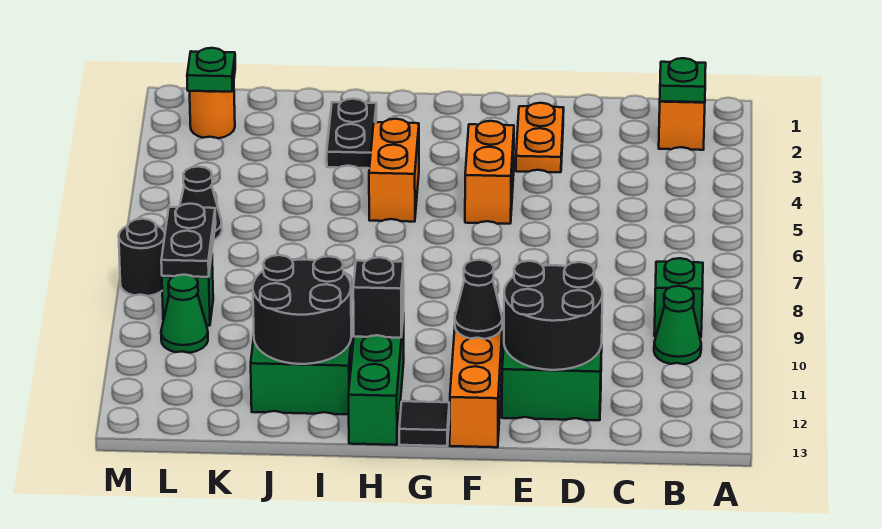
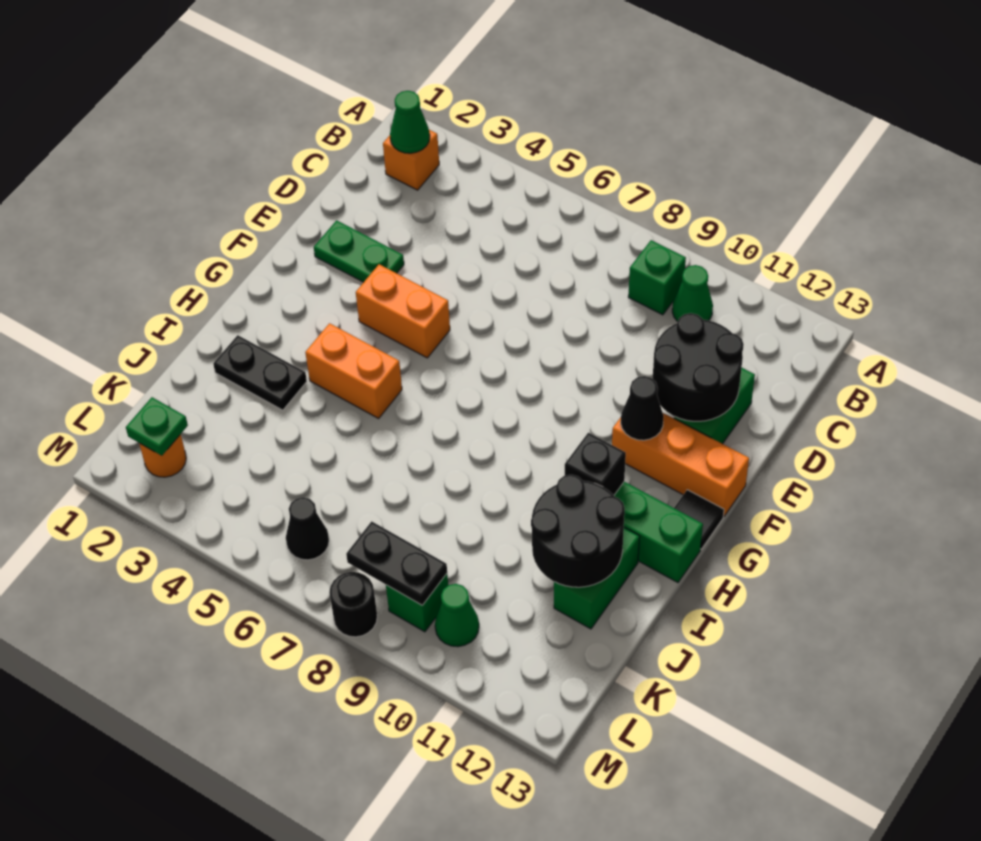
green plate B2 level 2 -> green cone B2 level 2
orange plate E2:E3 level 1 -> green plate E2:E3 level 1

